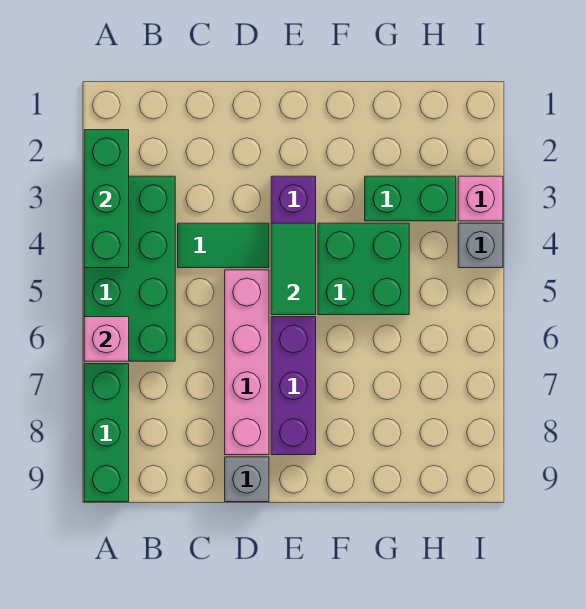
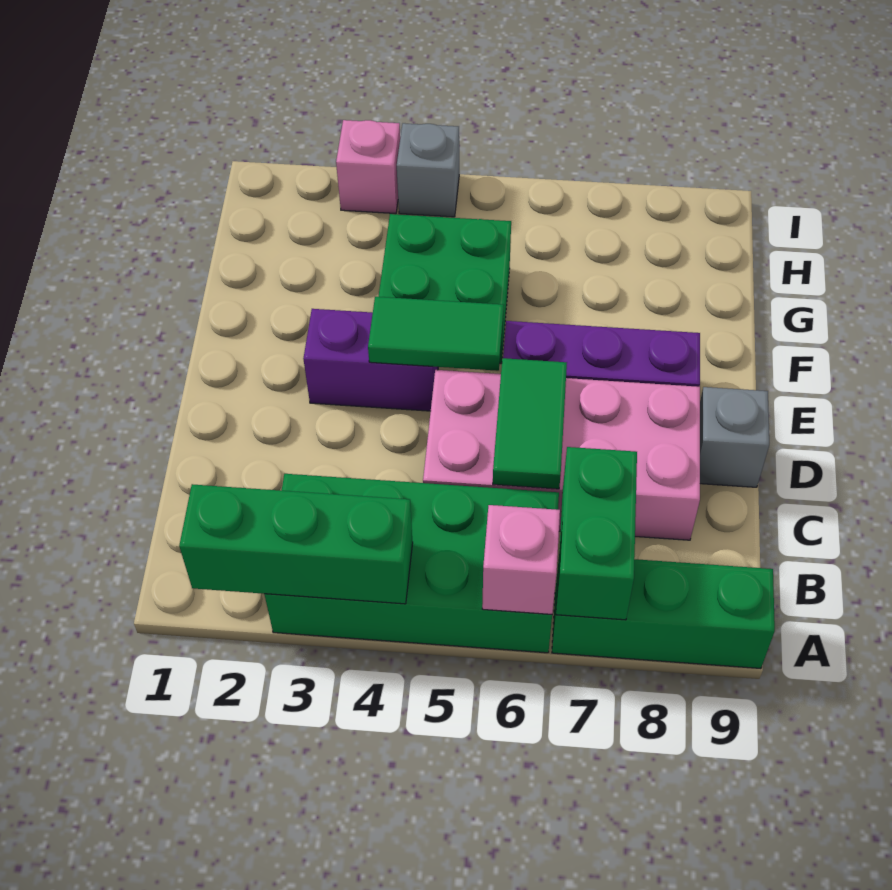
green tile C4:D4 level 1 -> green tile C6:D6 level 2
pink brick D5:D8 level 1 -> pink brick C5:D8 level 1
green brick G3:H3 level 1 -> green brick A7:B7 level 2

